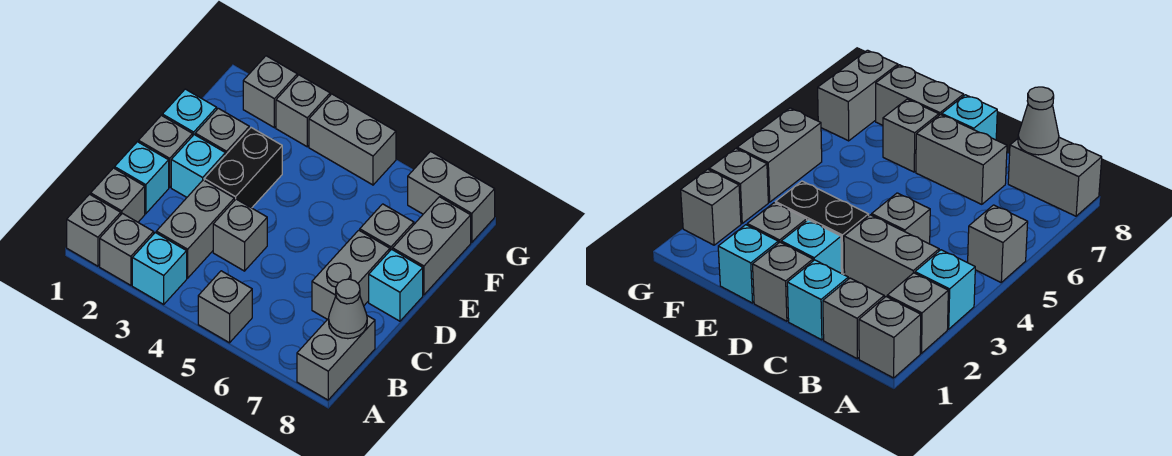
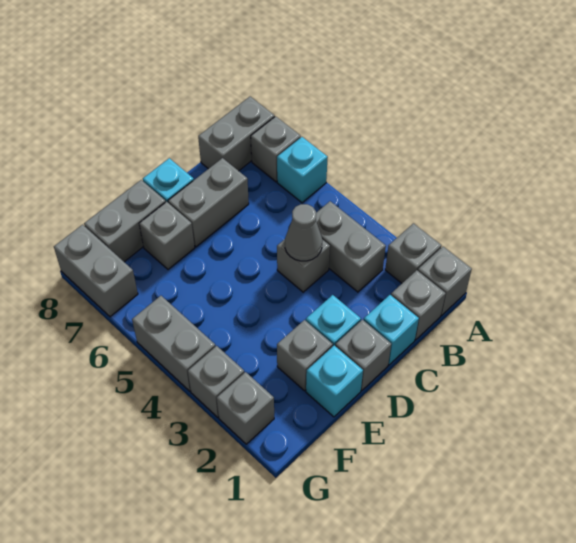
cyan brick A3 level 1 -> cyan brick A6 level 1
grey brick A5 level 1 -> grey brick A7 level 1
grey brick B3:C3 level 1 -> grey brick B3:B4 level 1
grey cone B8 level 2 -> grey cone C4 level 2
black brick D3:E3 level 1 -> none

